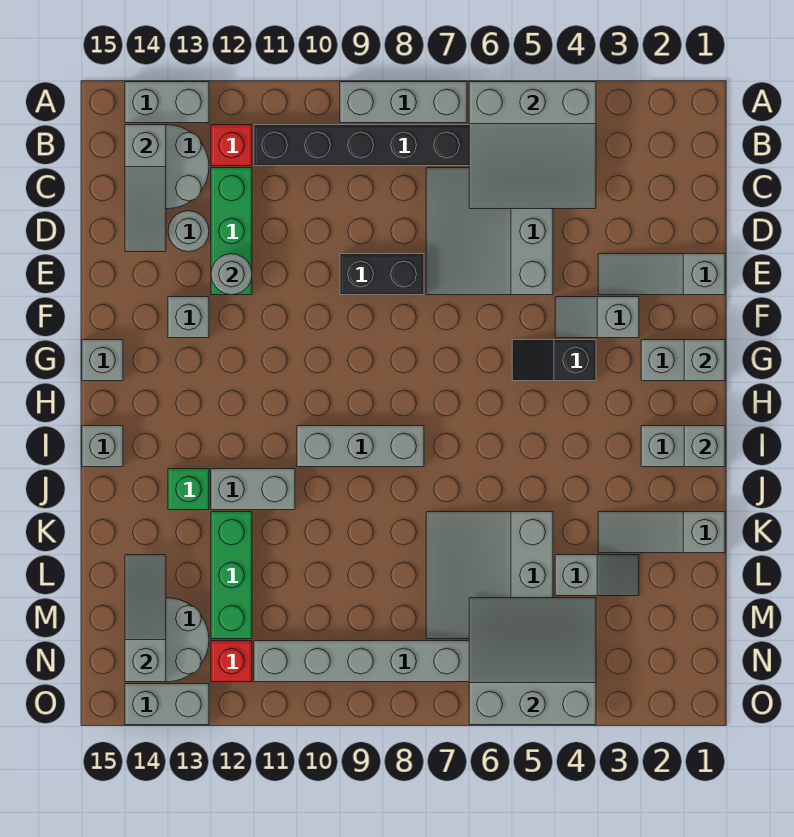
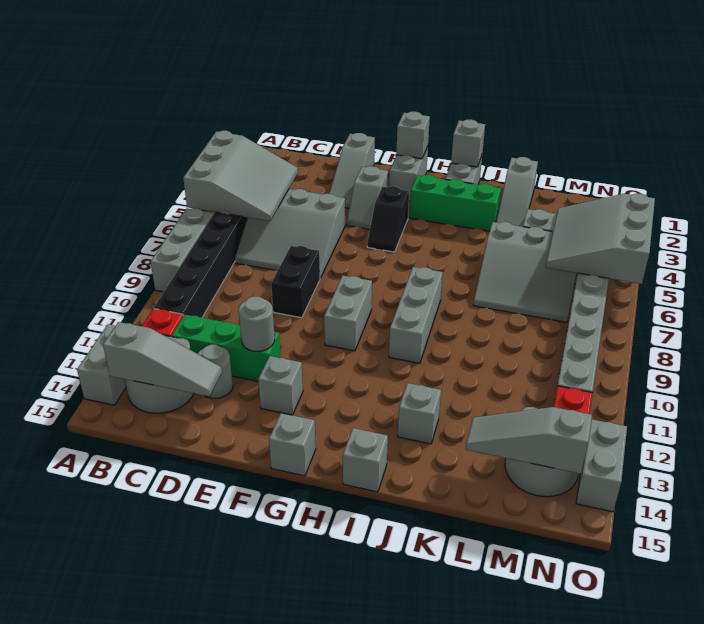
grey brick J11:J12 level 1 -> grey brick G9:G10 level 1
green brick J13 level 1 -> grey brick J13 level 1
green brick K12:M12 level 1 -> green brick H3:J3 level 1

